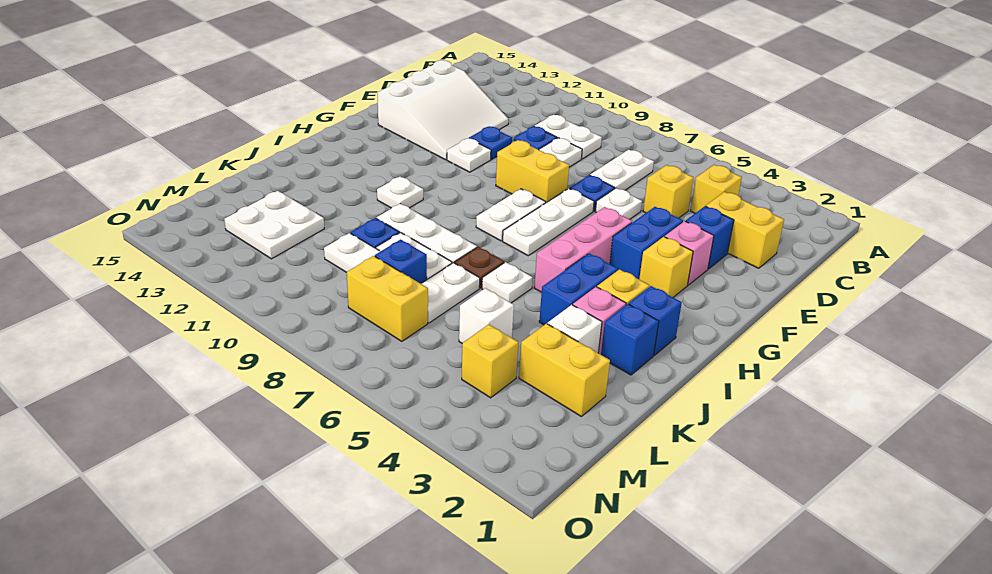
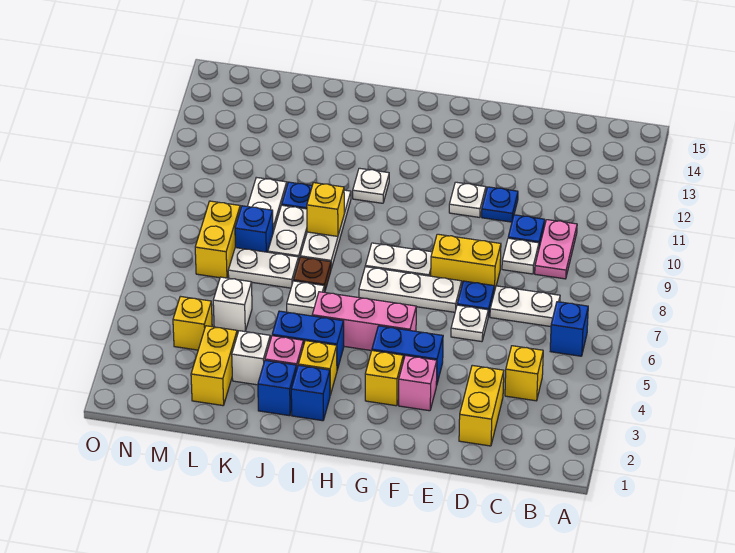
white plate C9:C10 level 1 -> pink plate C9:C10 level 1
yellow brick D5 level 1 -> yellow brick J9 level 2
white slope D12:F14 level 1 top 14 -> none
blue brick E3 level 1 -> blue brick B6 level 1
yellow brick F8:F9 level 1 -> yellow brick E8:F8 level 1
white plate L12:M13 level 1 -> none

